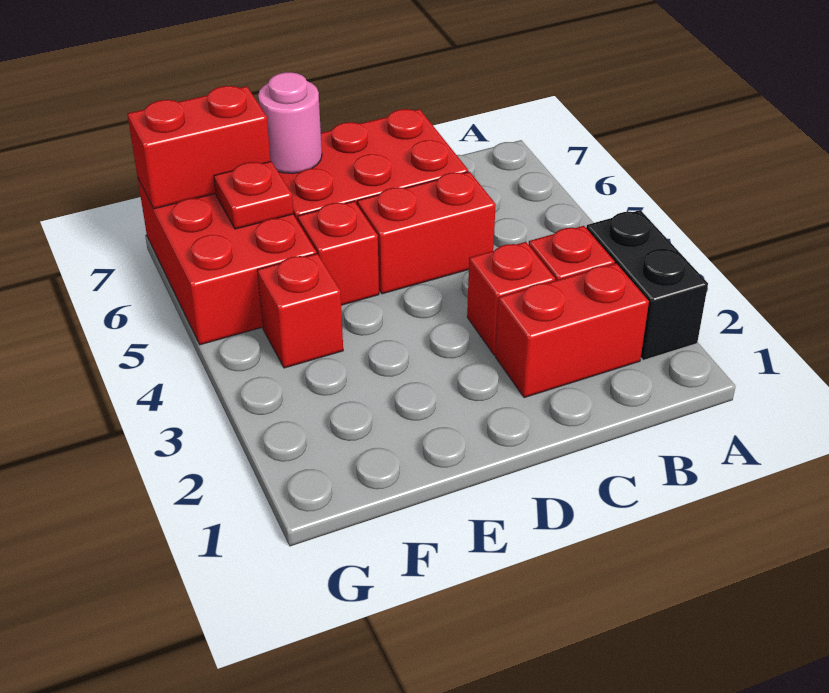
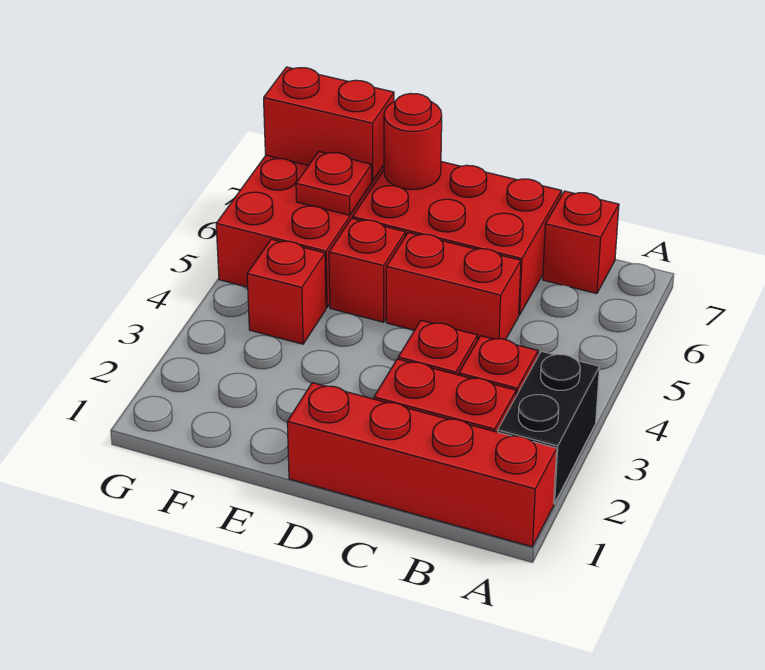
none -> red brick A1:D1 level 1
none -> red brick B7 level 1
pink round brick E7 level 2 -> red round brick E7 level 2

